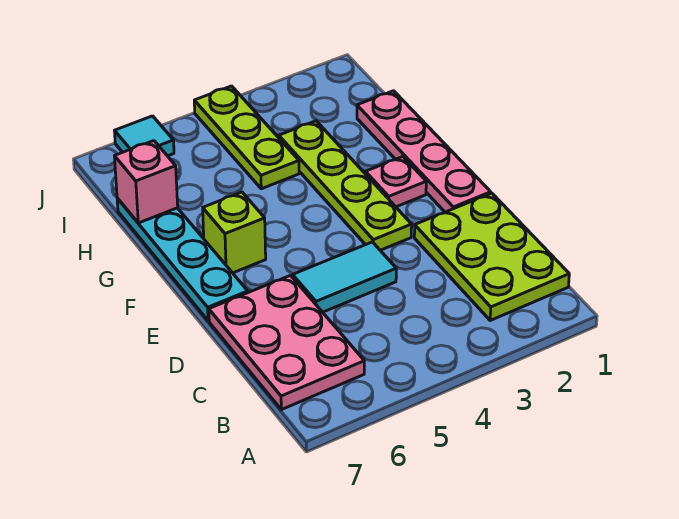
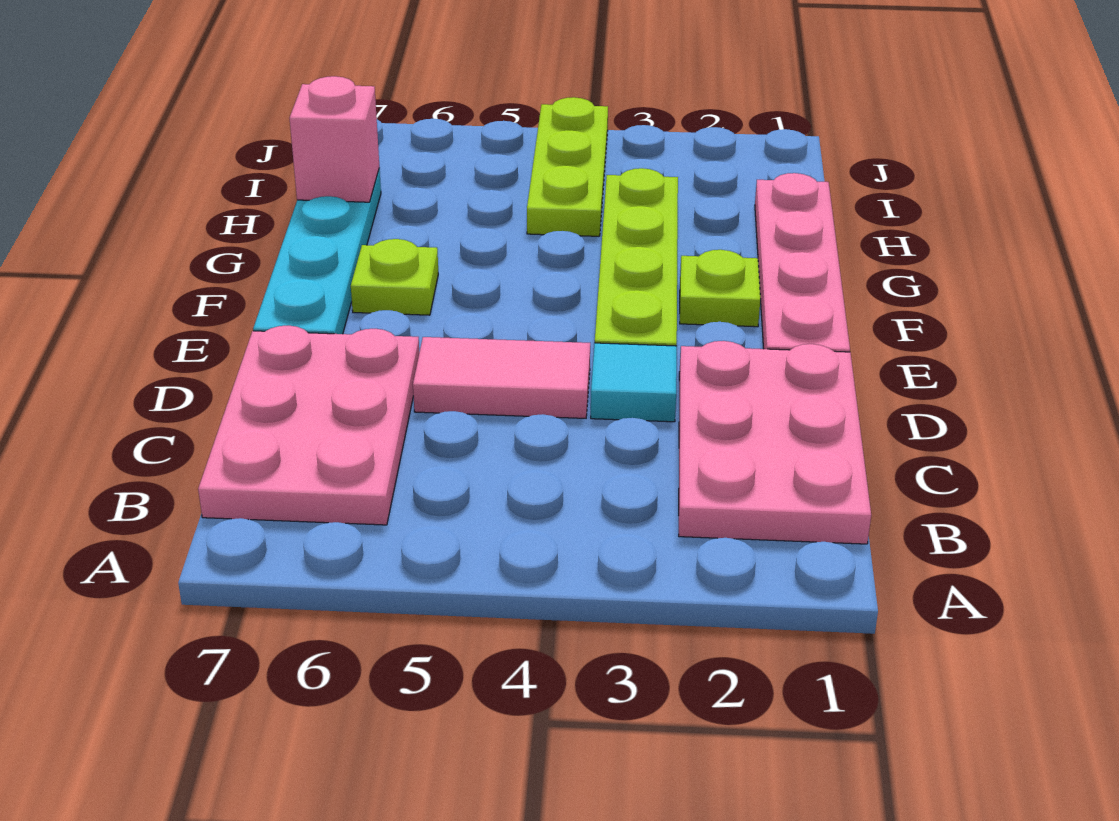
lime plate B1:D2 level 1 -> pink plate B1:D2 level 1
cyan tile D4:D5 level 1 -> pink tile D4:D5 level 1
pink plate F2 level 1 -> lime plate F2 level 1
lime brick F6 level 1 -> lime plate F6 level 1
cyan tile J6 level 1 -> cyan tile D3 level 1

